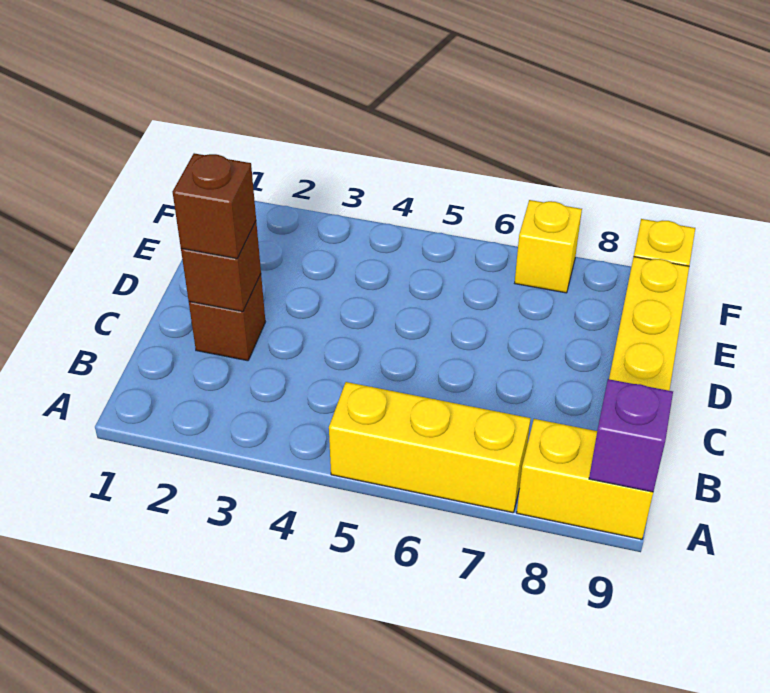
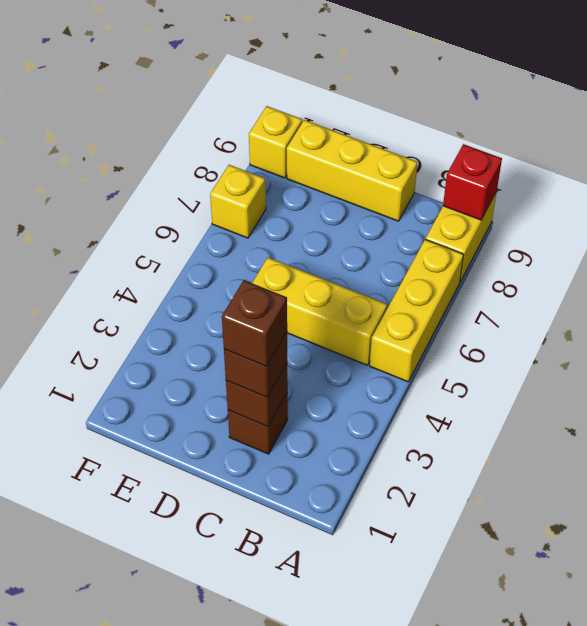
purple brick A9 level 2 -> red brick A9 level 2
none -> yellow brick B5:D5 level 1
none -> brown brick C2 level 4

